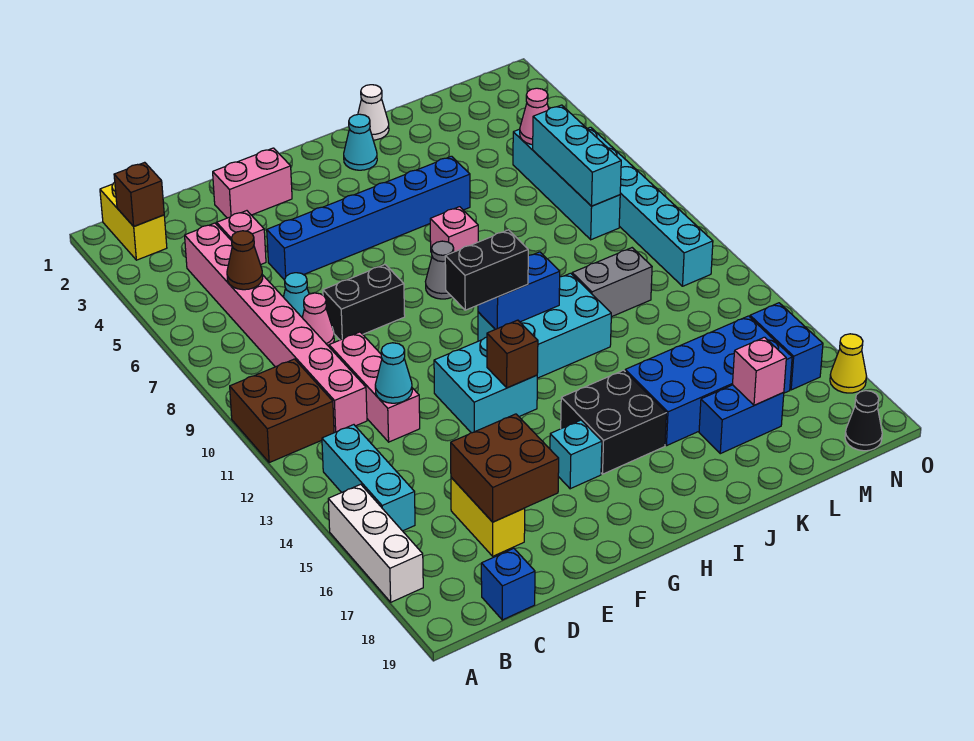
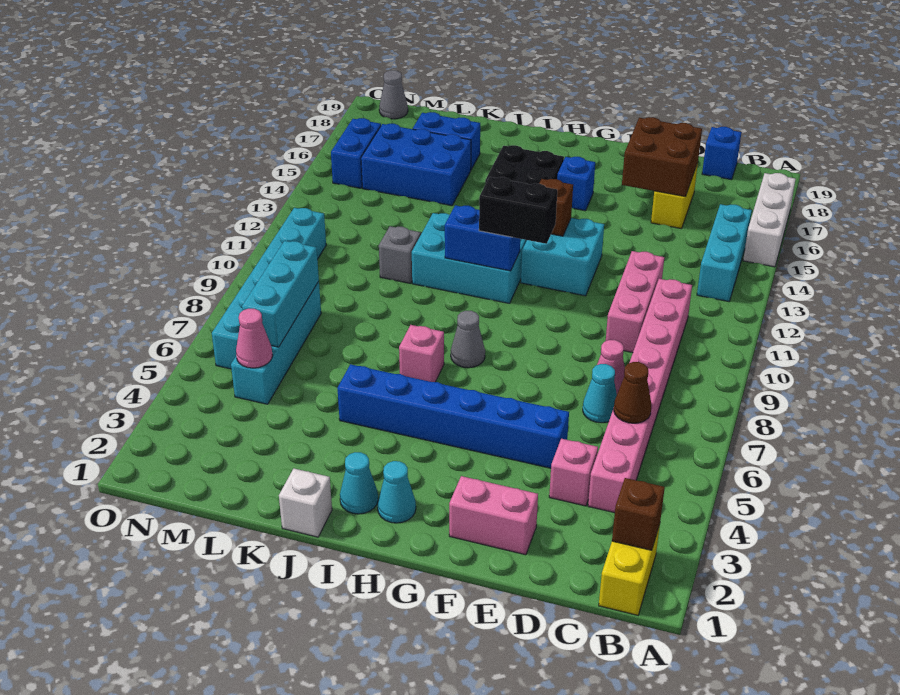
brown brick A10:B11 level 1 -> none
cyan cone D12 level 2 -> cyan cone H2 level 1
black brick E8:F8 level 1 -> none
cyan brick G16 level 1 -> blue brick G16 level 1
white cone J1 level 1 -> white brick J1 level 1
blue brick J15:M16 level 1 -> blue brick K15:M16 level 1
grey brick K11:L11 level 1 -> grey brick K11 level 1
pink brick L17 level 2 -> none
black cone N19 level 1 -> grey cone N19 level 1
yellow cone O17 level 1 -> none

